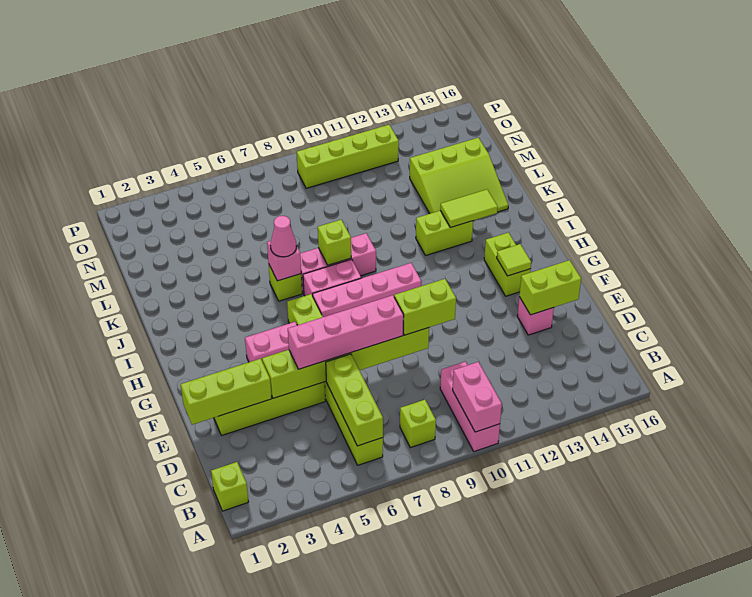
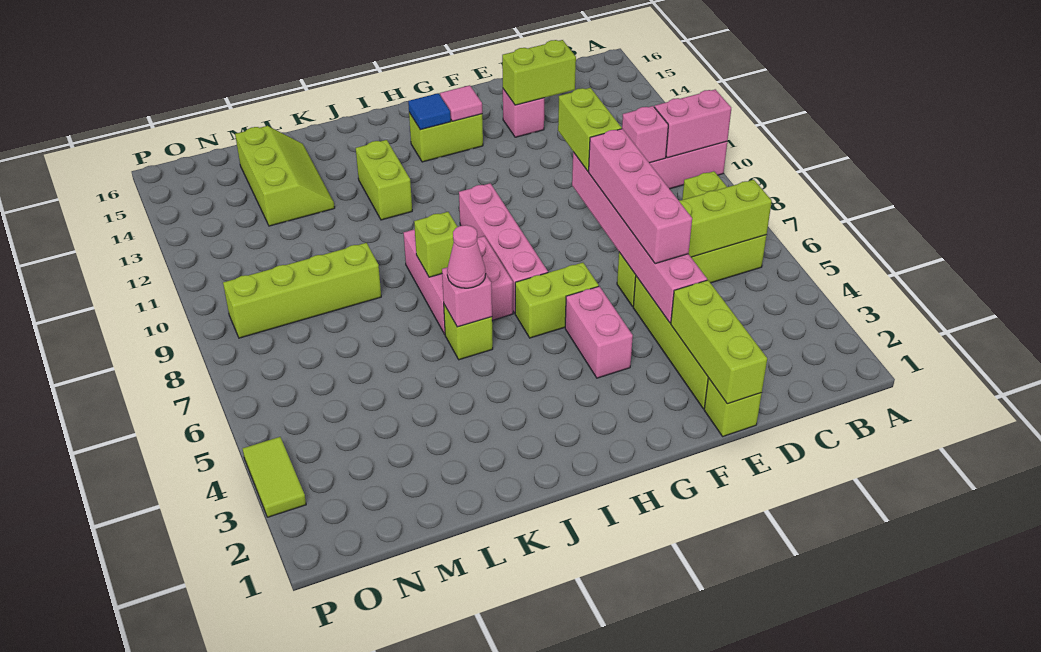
lime brick B1 level 1 -> lime brick E1 level 1
none -> pink brick C10 level 2
lime brick E4:E9 level 2 -> pink brick E4:E9 level 2
lime brick E14:E15 level 2 -> lime brick D14:E14 level 2
lime tile G14 level 2 -> pink tile G14 level 2
none -> blue tile H14 level 2
lime tile J13:J14 level 2 -> lime tile P3:P4 level 1
lime slope K13:M15 level 1 top M -> lime slope L13:M15 level 1 top M
lime brick O9:O12 level 1 -> lime brick L9:O9 level 1

